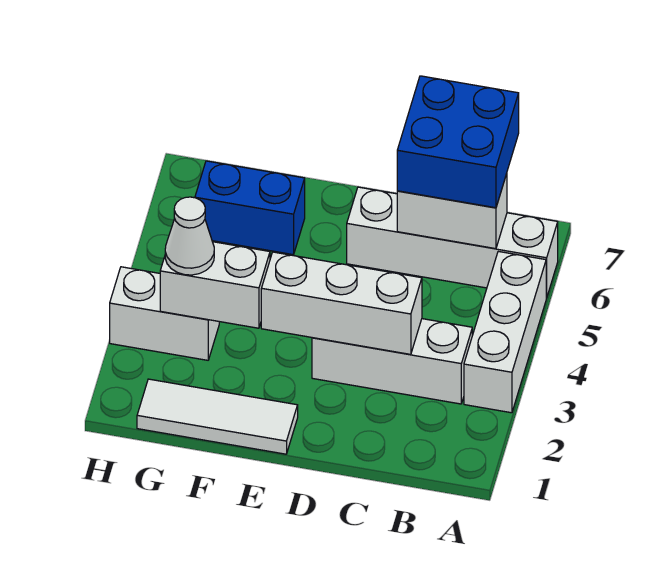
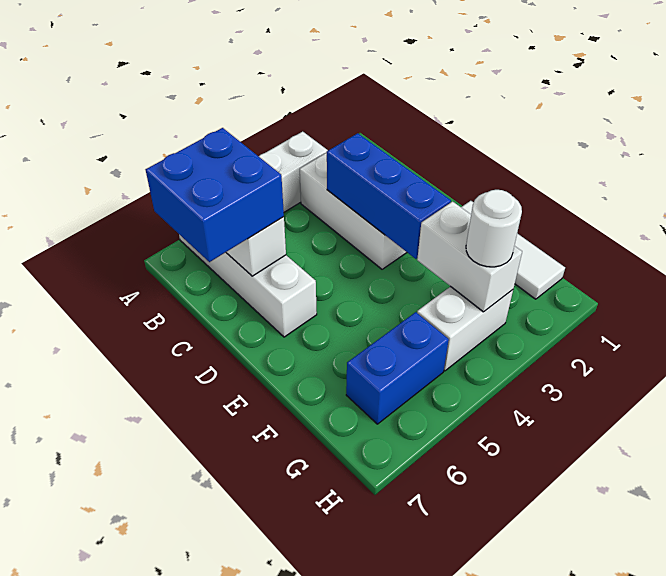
white brick C3:E3 level 2 -> blue brick C3:E3 level 2
blue brick F6:G6 level 1 -> blue brick G5:G6 level 1
white brick G3:H3 level 1 -> white brick G3:G4 level 1
white cone G3 level 3 -> white round brick G3 level 3

